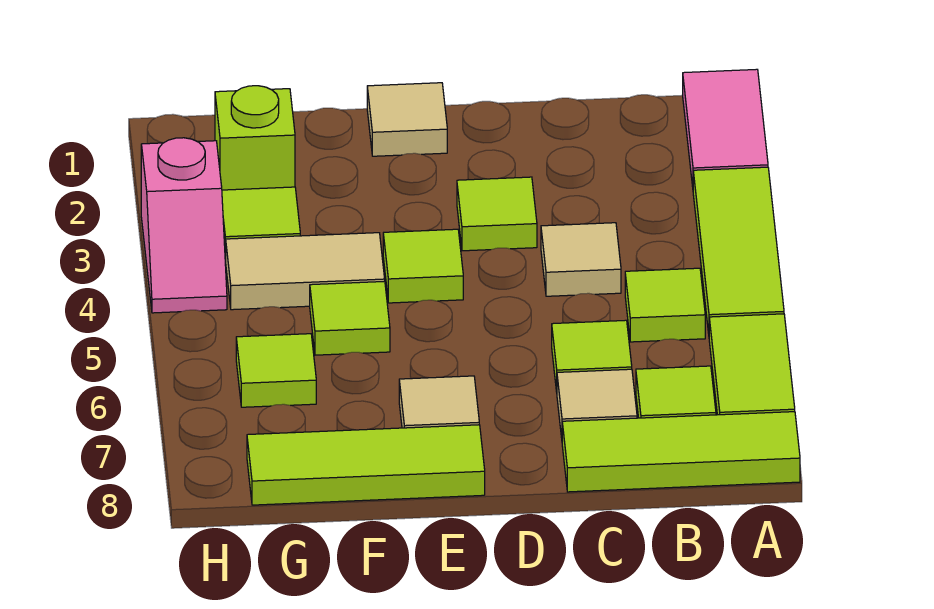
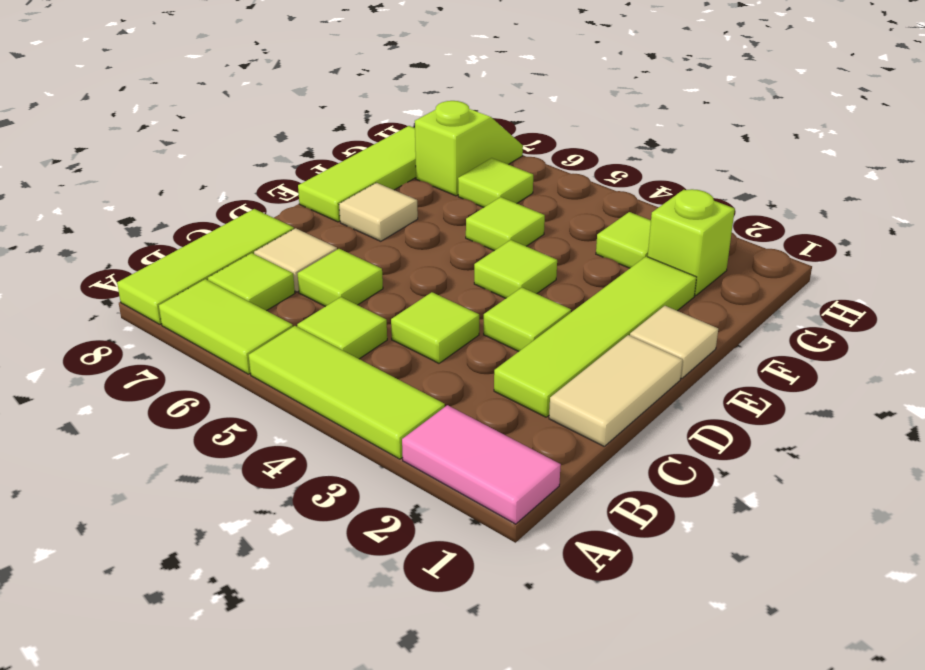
none -> lime tile C2:F2 level 1
tan tile C4 level 1 -> lime tile C4 level 1
tan tile F4:G4 level 1 -> tan tile C1:D1 level 1
none -> lime slope G7:H7 level 1 top G
pink slope H3:H4 level 1 top 3 -> none

